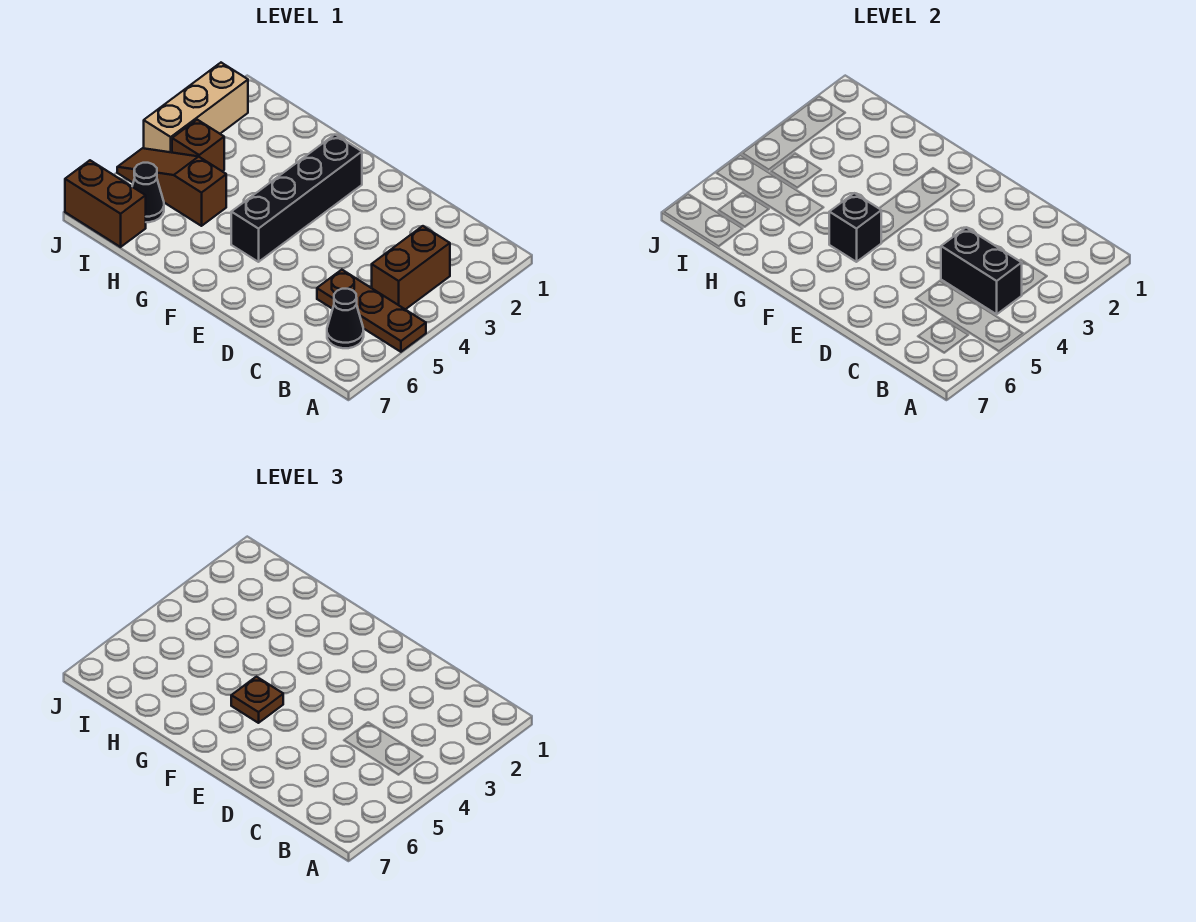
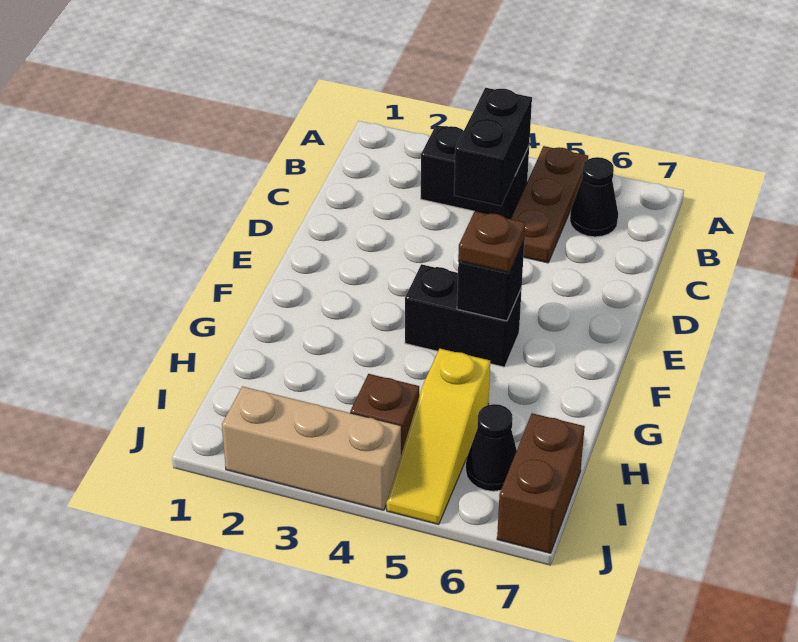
brown brick B3:B4 level 1 -> black brick B3:B4 level 1
black brick F2:F5 level 1 -> black brick F4:F5 level 1
brown slope H5:J5 level 1 top H -> yellow slope H5:J5 level 1 top H

